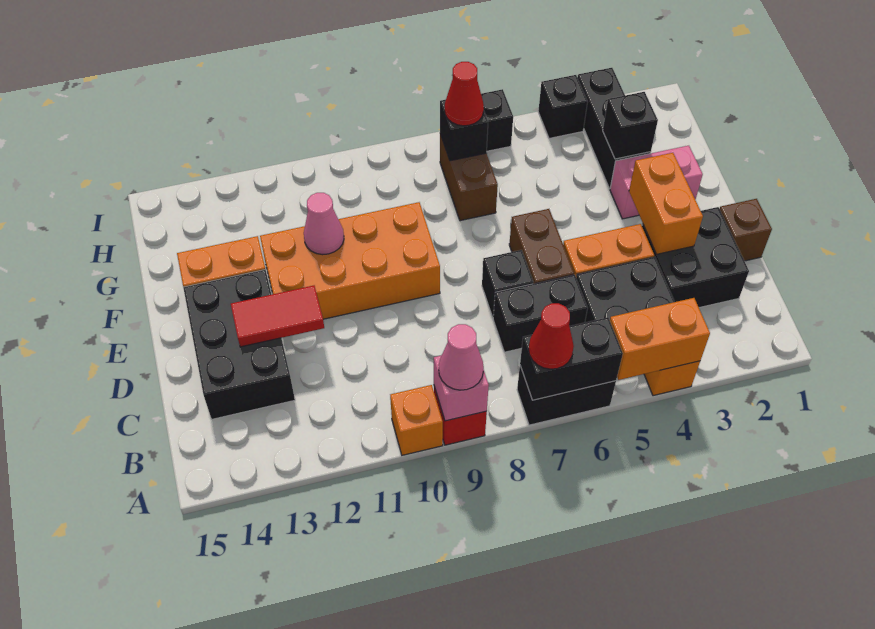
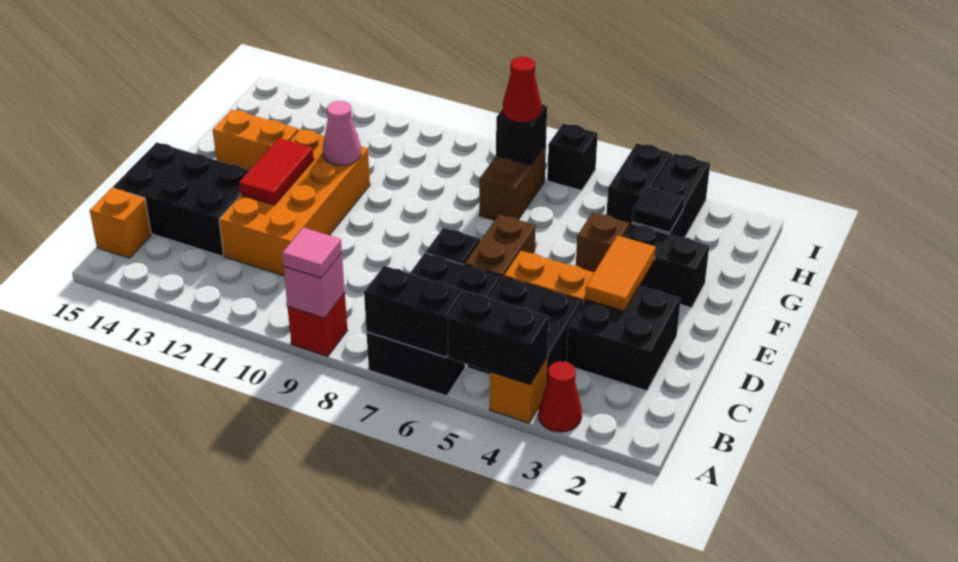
orange brick A4:A5 level 2 -> black brick A4:A5 level 2
red cone A7 level 3 -> red cone A3 level 1
pink cone A9 level 3 -> pink tile A9 level 3
orange brick A10 level 1 -> orange brick B15 level 1
black brick C13:E14 level 1 -> black brick C13:D15 level 1
brown brick D1 level 1 -> brown brick F4 level 1
orange brick D3:E3 level 2 -> orange tile D3:E3 level 2
red tile D12:D13 level 2 -> red tile D12:E12 level 2
orange brick E9:F12 level 1 -> orange brick C11:F12 level 1
pink brick F2:F3 level 1 -> black brick F2:F3 level 1
black brick G3 level 2 -> black tile G3 level 2
black brick I4 level 1 -> black brick H4:I4 level 1

